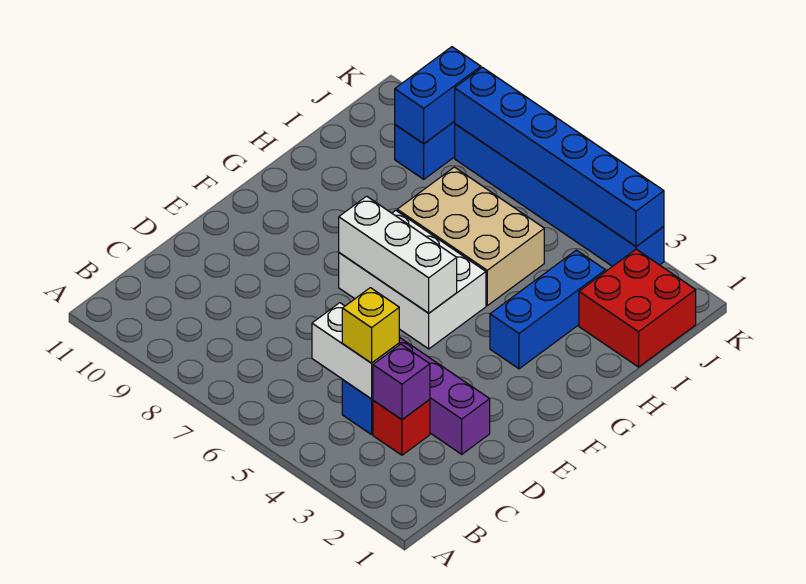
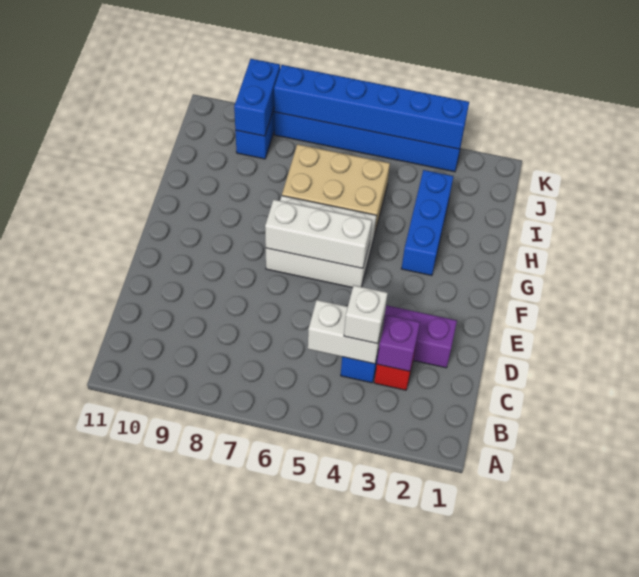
yellow brick C4 level 3 -> white brick C4 level 3
red brick I1:J2 level 1 -> none

